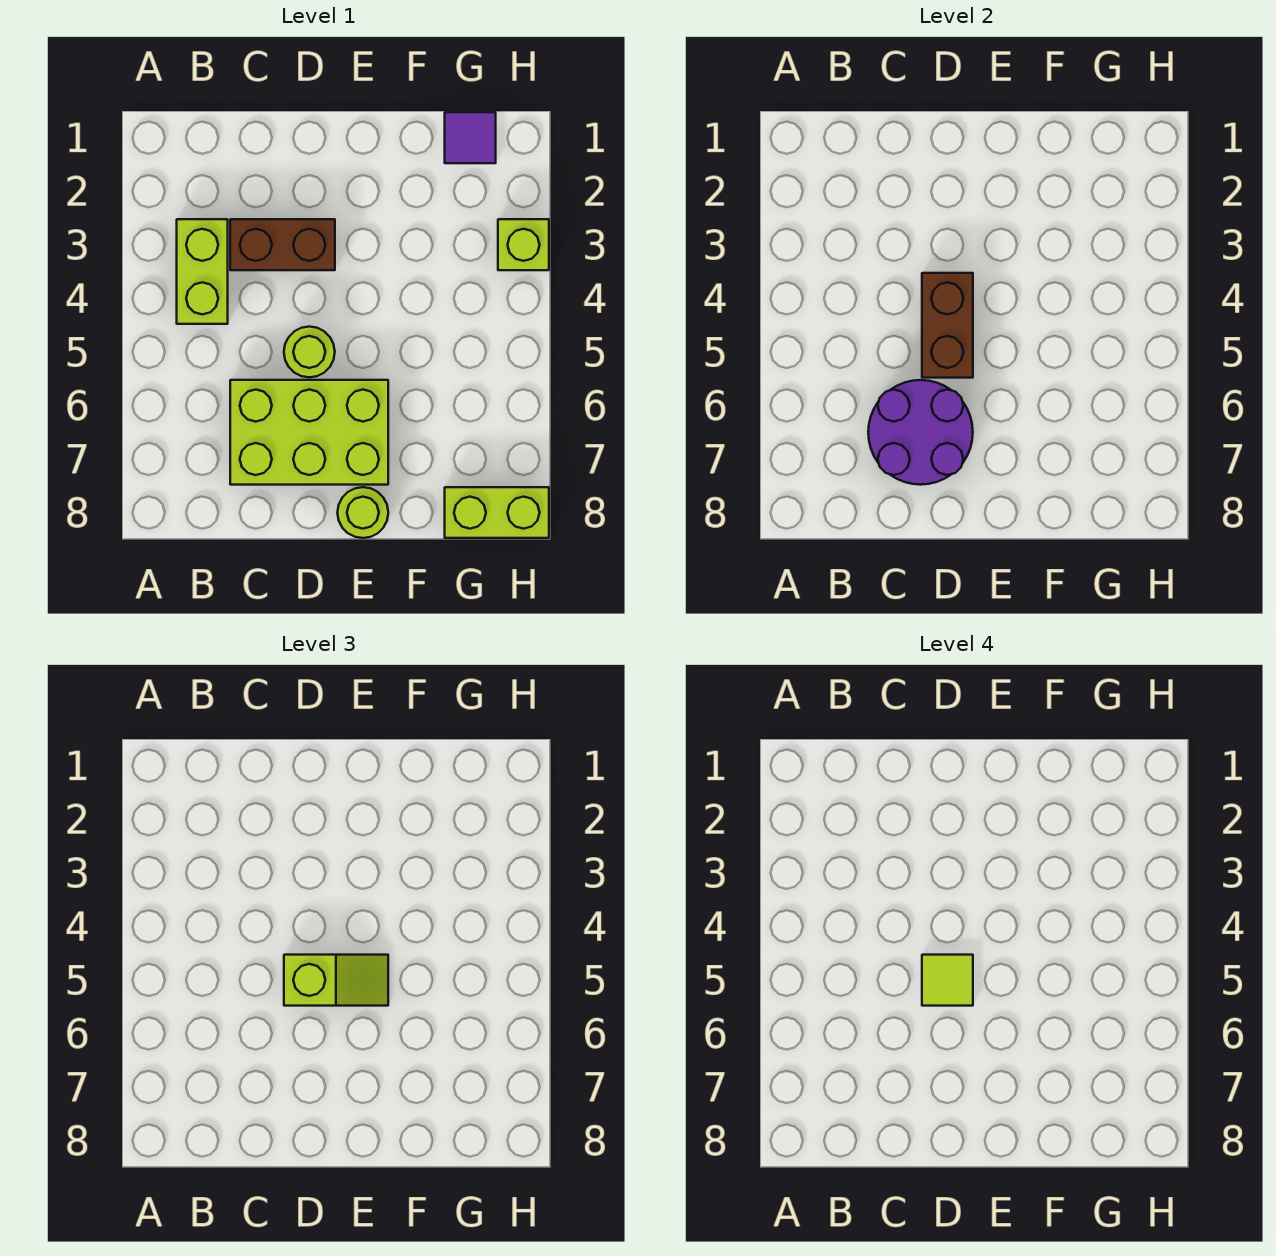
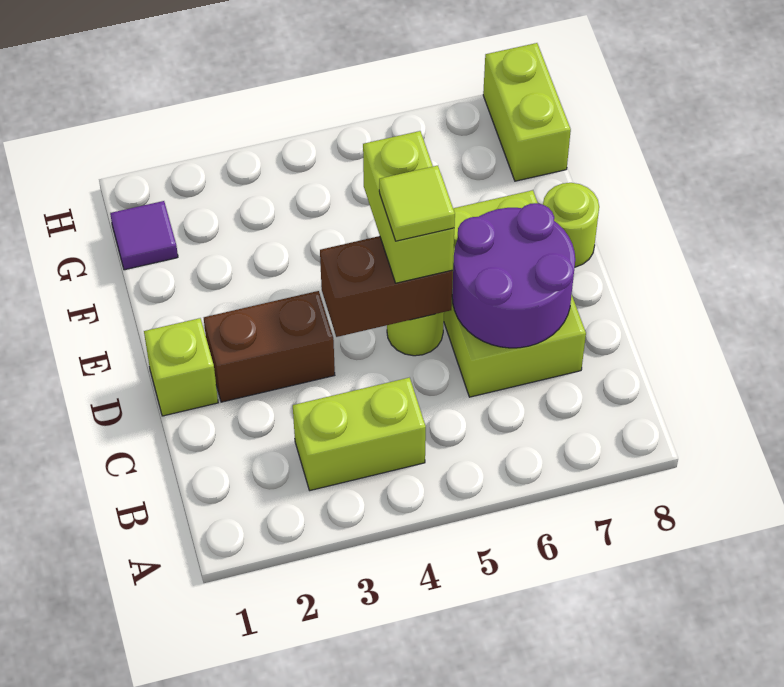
brown brick C3:D3 level 1 -> brown brick D2:D3 level 1
lime slope D5:E5 level 3 top D -> lime brick D5:E5 level 3
lime brick H3 level 1 -> lime brick D1 level 1

